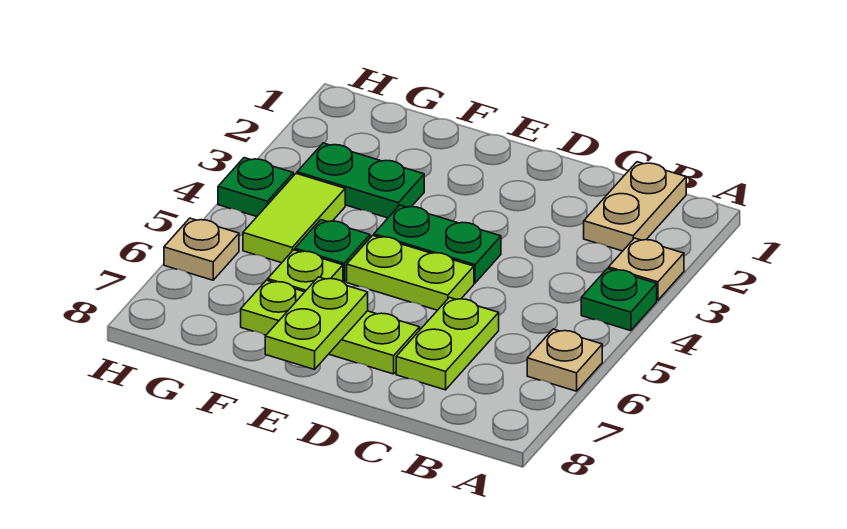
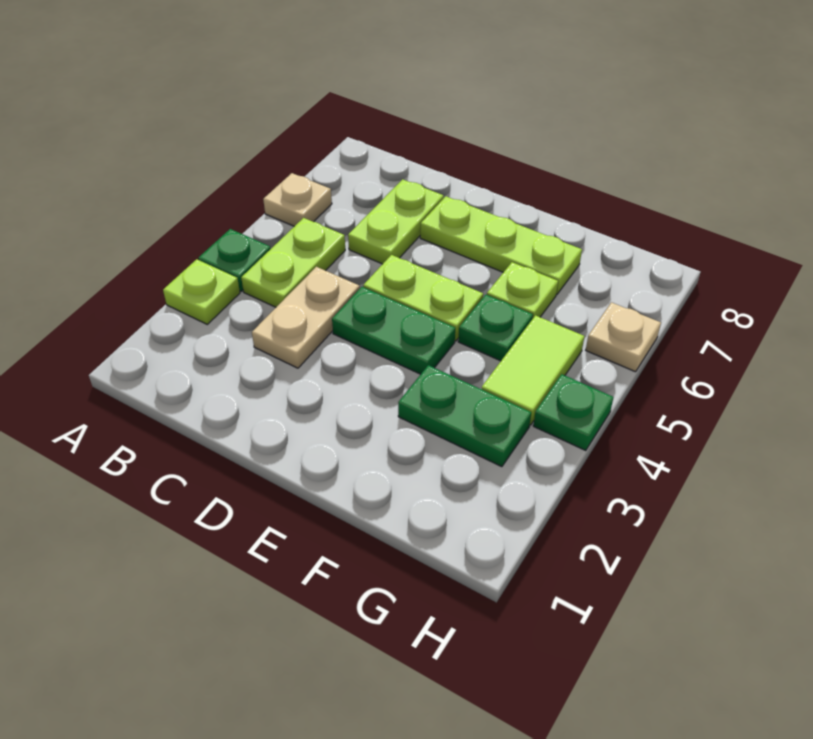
tan plate A3 level 1 -> lime plate A3 level 1
tan plate B1:B2 level 1 -> tan plate C3:C4 level 1
lime plate E7:E8 level 2 -> lime plate B4:B5 level 1

